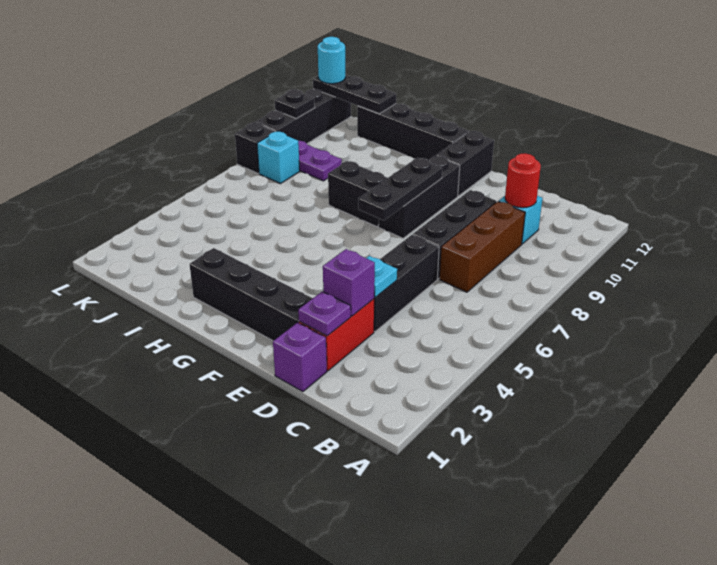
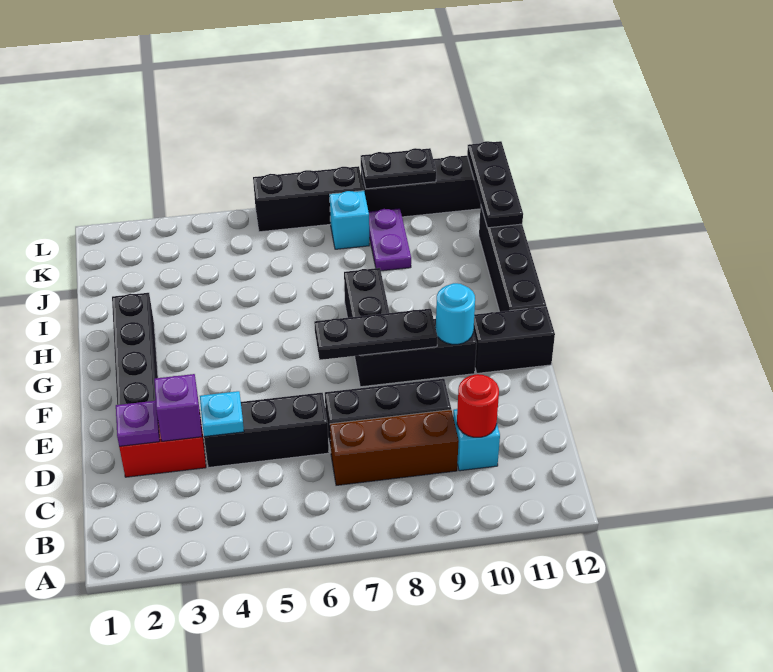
purple brick D1 level 1 -> none
black brick L8 level 1 -> black brick L6:L8 level 1
black plate L10 level 2 -> black plate L9:L10 level 2
cyan round brick L12 level 3 -> cyan round brick F10 level 2

